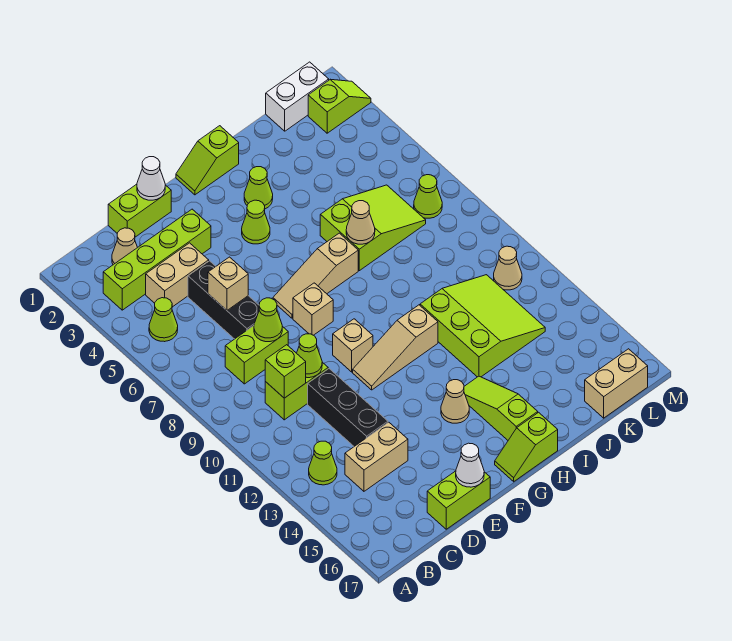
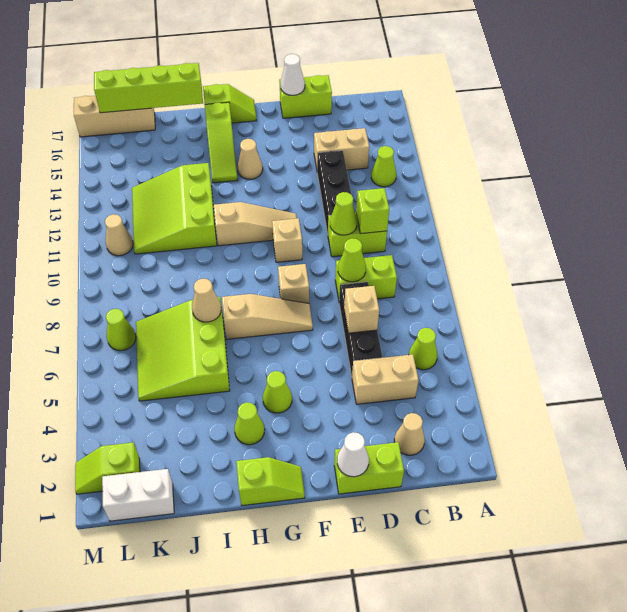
lime brick B3:E3 level 1 -> lime brick I17:L17 level 2
lime slope I6:K7 level 1 top I -> lime slope I5:K7 level 1 top I
tan brick K17:L17 level 1 -> tan brick K17:M17 level 1

